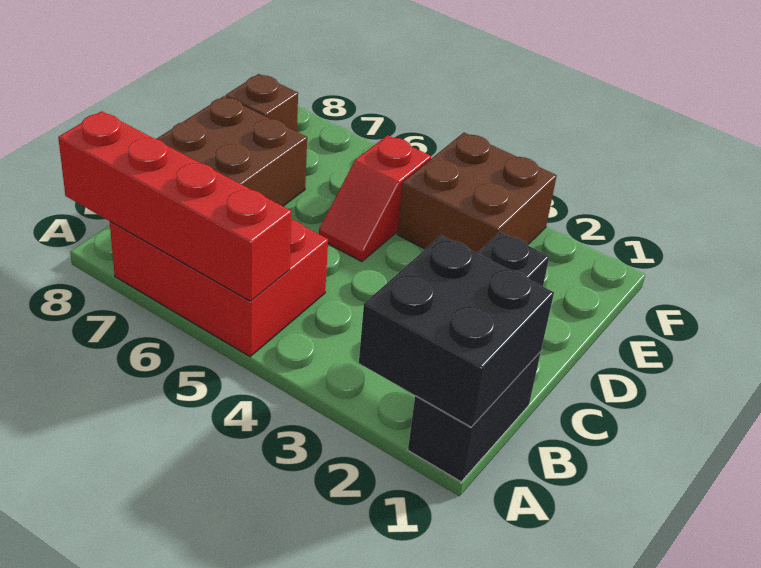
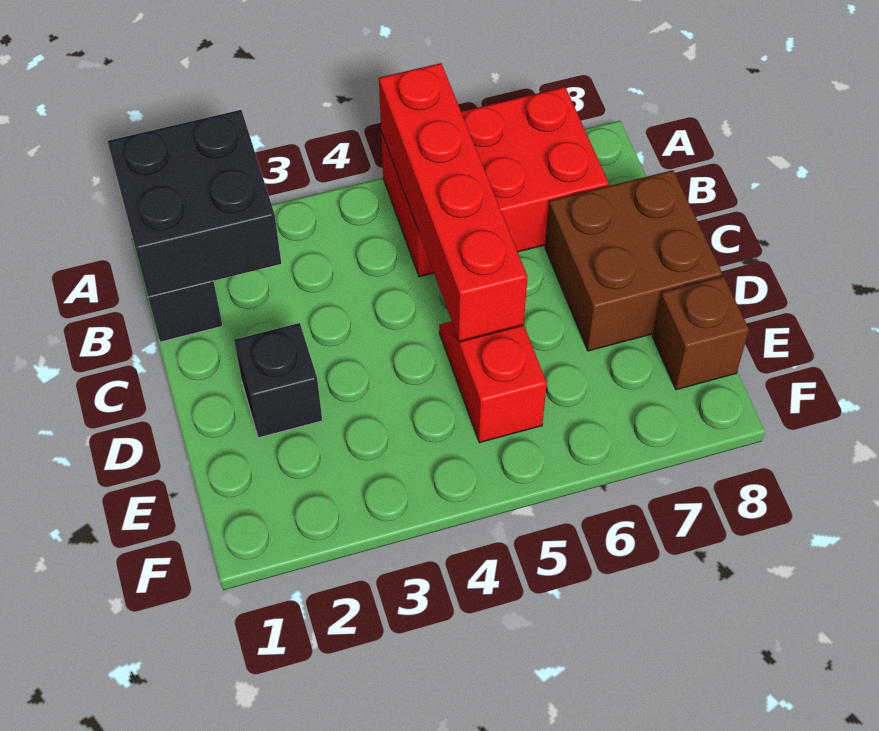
red brick A5:A8 level 2 -> red brick A5:D5 level 2
brown brick E3:F4 level 1 -> none

